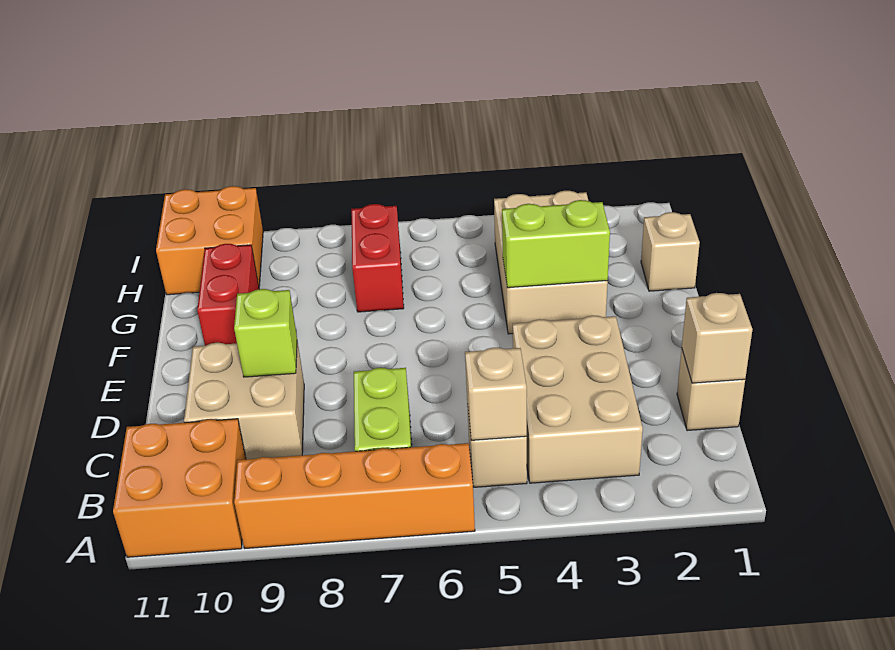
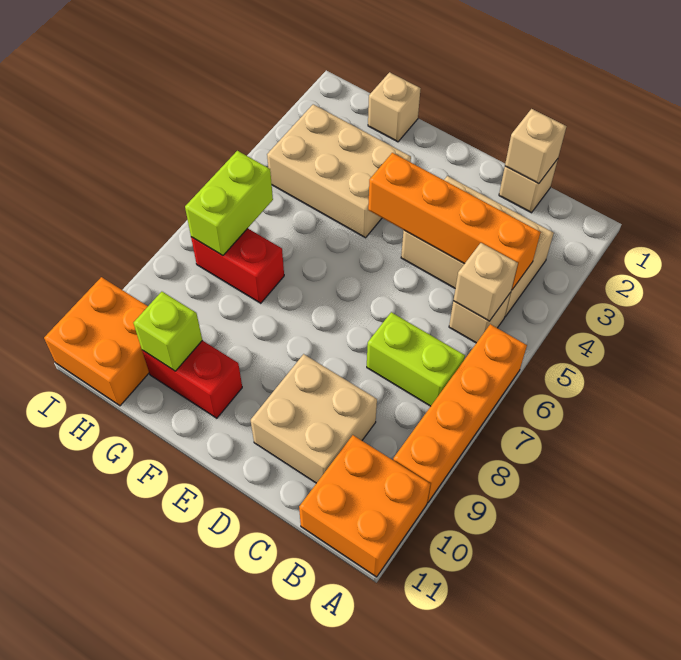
none -> orange brick B4:E4 level 2
lime brick D9 level 2 -> lime brick G10 level 2
lime brick F3:F4 level 2 -> lime brick H6:H7 level 2

